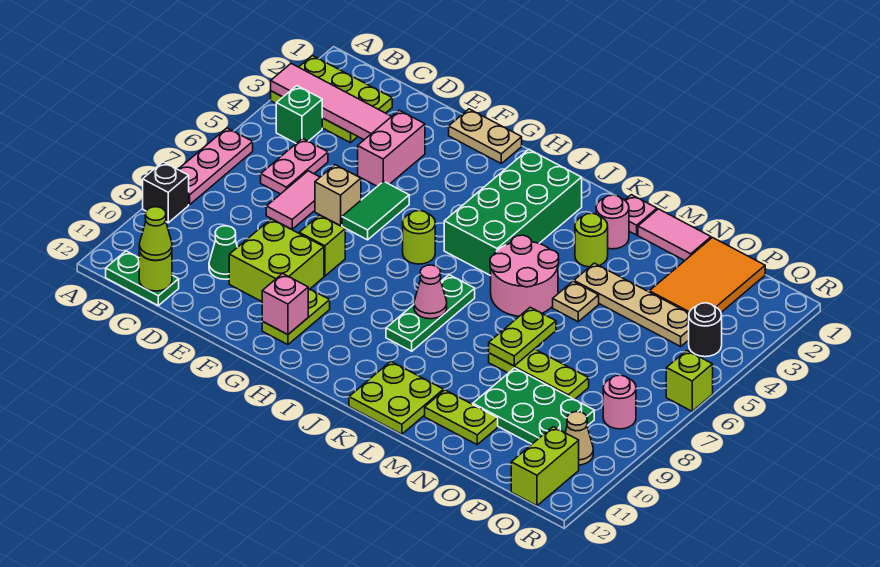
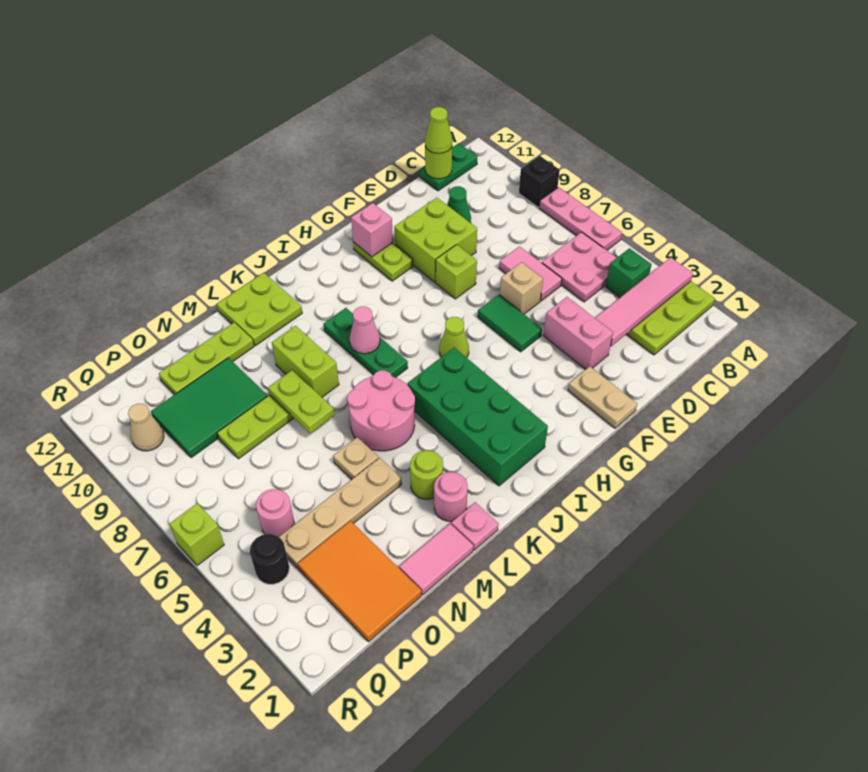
pink plate C5:C6 level 1 -> pink plate B5:C6 level 1
tan plate F1:G1 level 1 -> tan plate F1:F2 level 1
lime round brick H6 level 1 -> lime cone H6 level 1
lime plate M11:N11 level 1 -> lime plate M11:O11 level 1
green plate N9:P10 level 1 -> green tile N9:P10 level 1
pink round brick Q8 level 1 -> pink round brick P5 level 1
lime brick Q11:Q12 level 1 -> lime brick L8:L9 level 1

